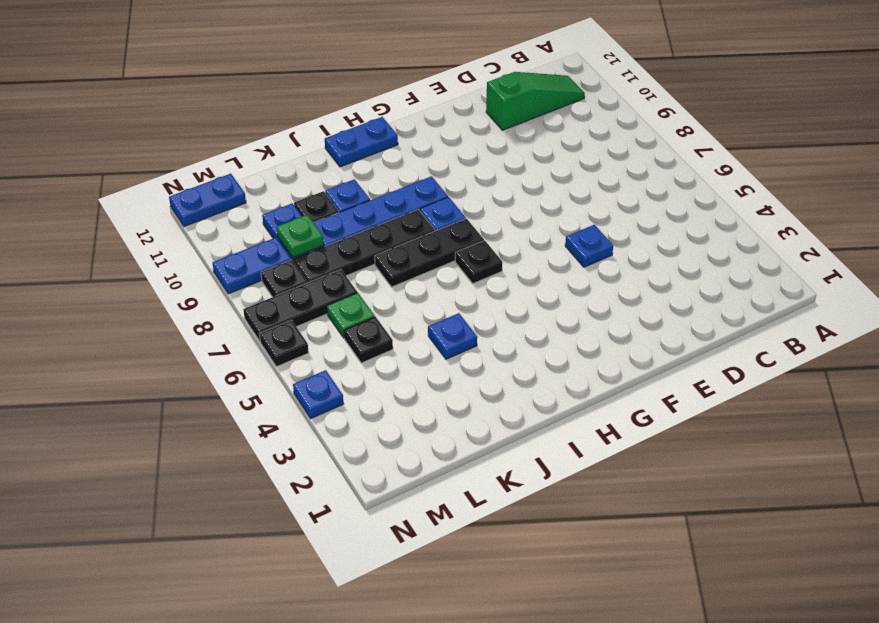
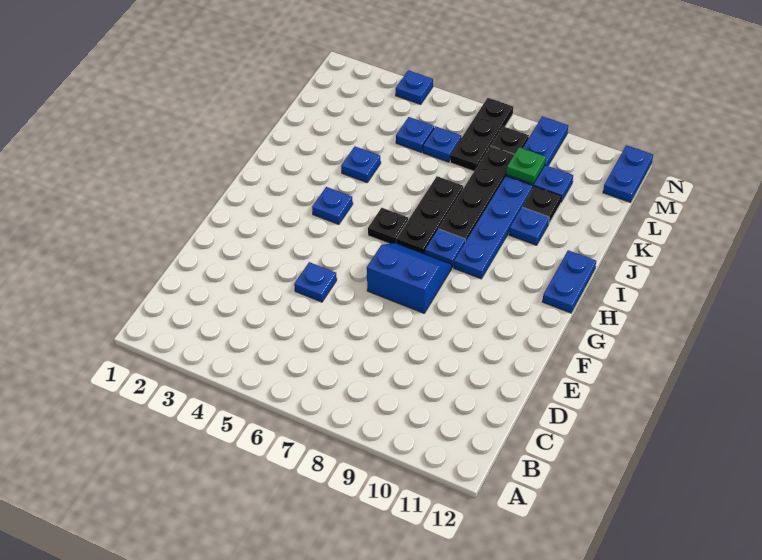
green slope B11:D11 level 1 top D -> none
none -> blue slope F7:G8 level 1 top F
none -> blue plate H4 level 1
black plate L5 level 1 -> blue plate L5 level 1
green plate L6 level 1 -> blue plate L6 level 1
black plate N6 level 1 -> none

